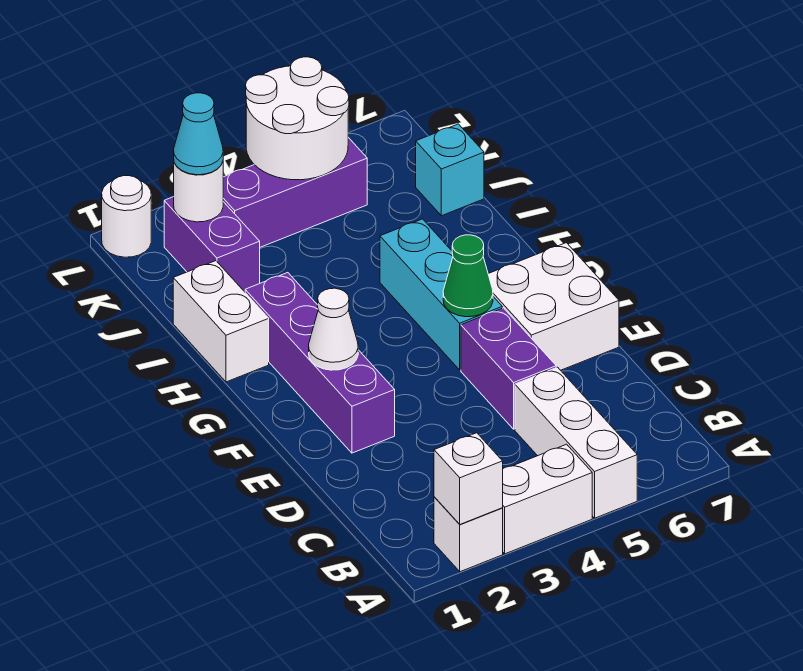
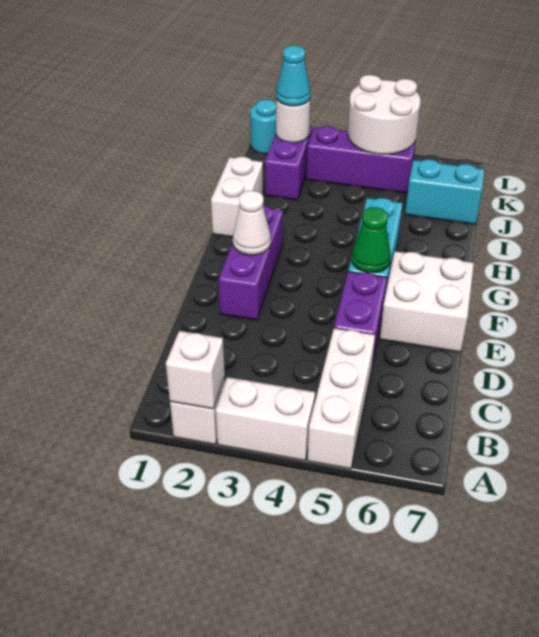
purple brick E2:H2 level 1 -> purple brick E2:G2 level 1
cyan brick J7 level 1 -> cyan brick J6:J7 level 1
white round brick L1 level 1 -> cyan round brick L1 level 1

